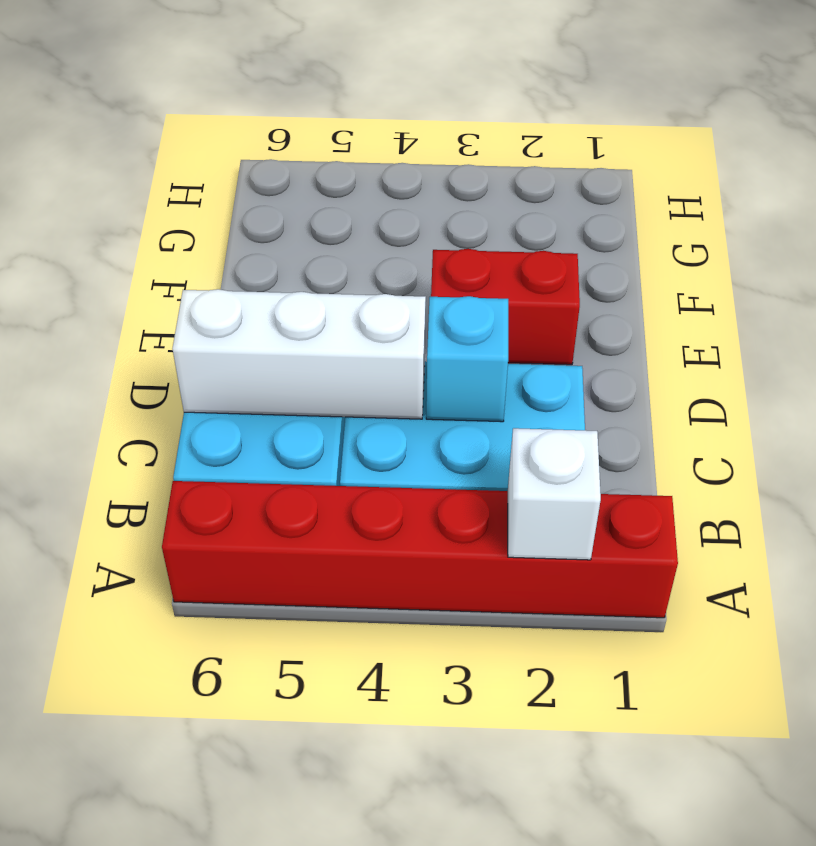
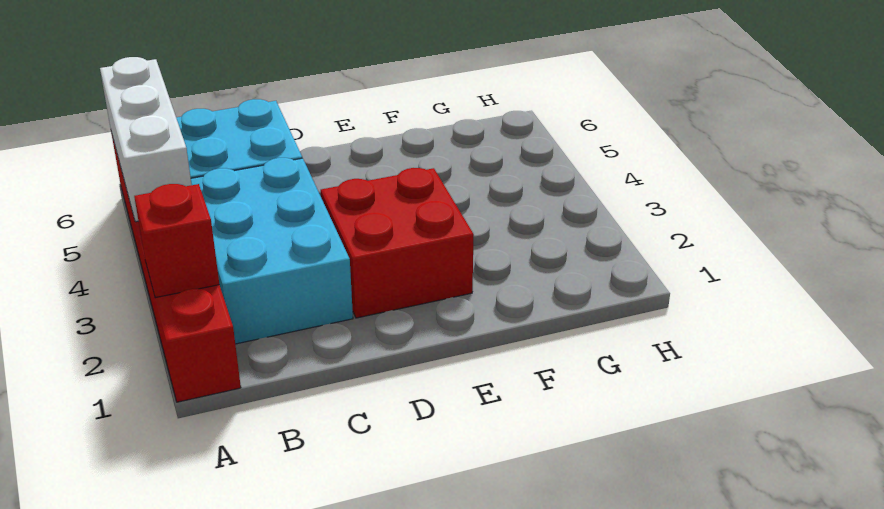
white brick A2 level 2 -> red brick A2 level 2
cyan brick C3 level 2 -> none
white brick C4:C6 level 2 -> white brick A4:A6 level 2
red brick E2:E3 level 1 -> red brick D2:E3 level 1

